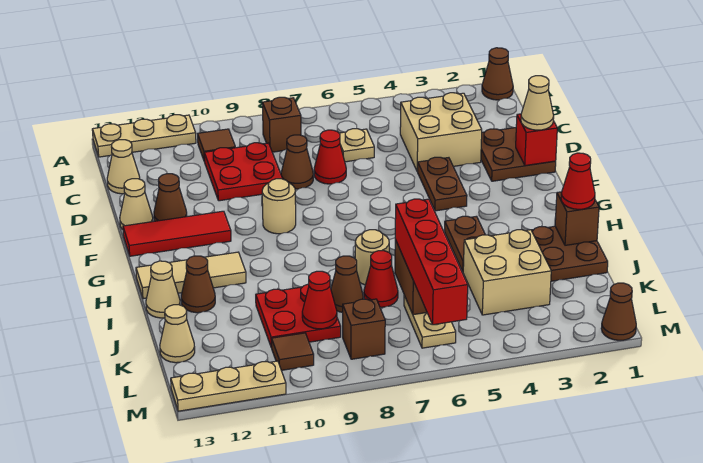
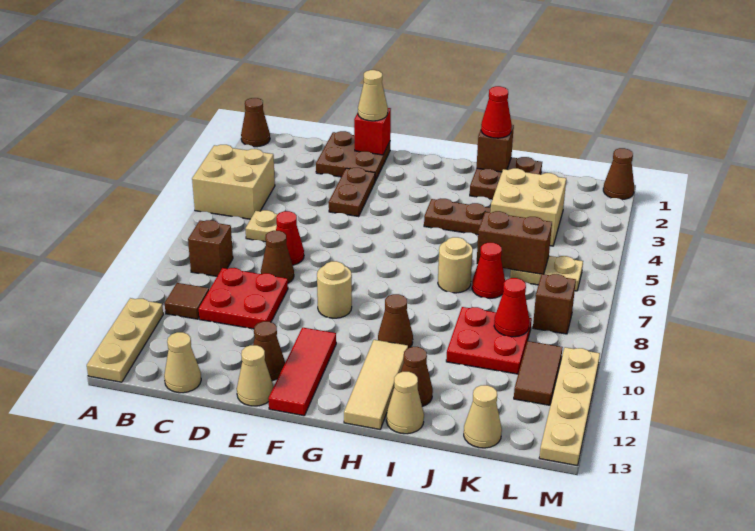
tan brick C3:D4 level 1 -> tan brick A4:B5 level 1
brown plate E4:F4 level 1 -> brown plate E3:E4 level 1
red brick J6:M6 level 3 -> none
brown cone J8 level 1 -> brown cone H10 level 1
brown tile L10 level 1 -> brown tile L10:L11 level 1
tan plate M11:M13 level 1 -> tan plate M10:M13 level 1

